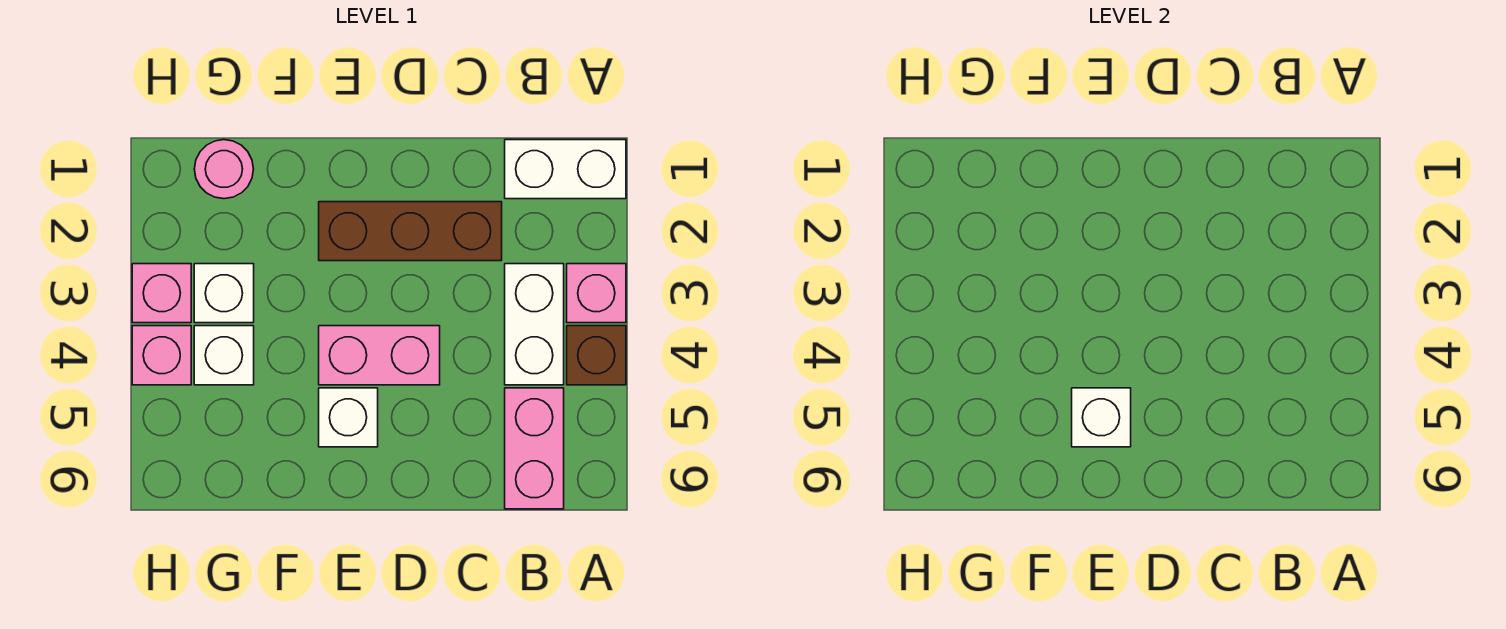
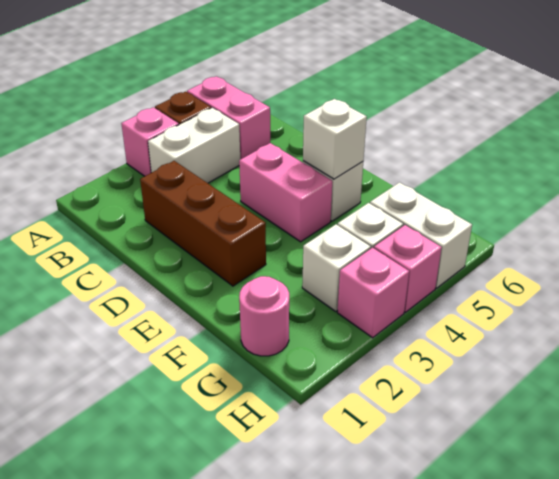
white brick A1:B1 level 1 -> white brick G5:H5 level 1
pink brick B5:B6 level 1 -> pink brick A5:B5 level 1

